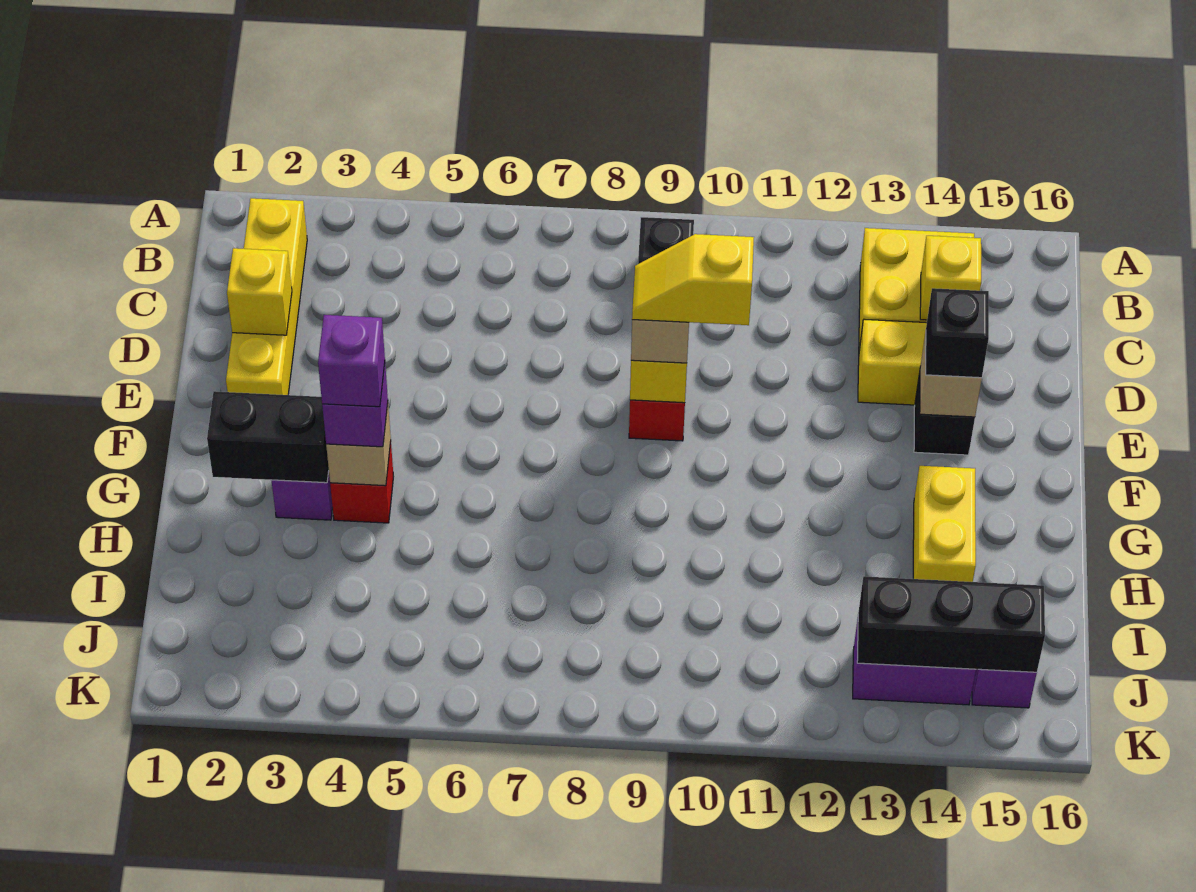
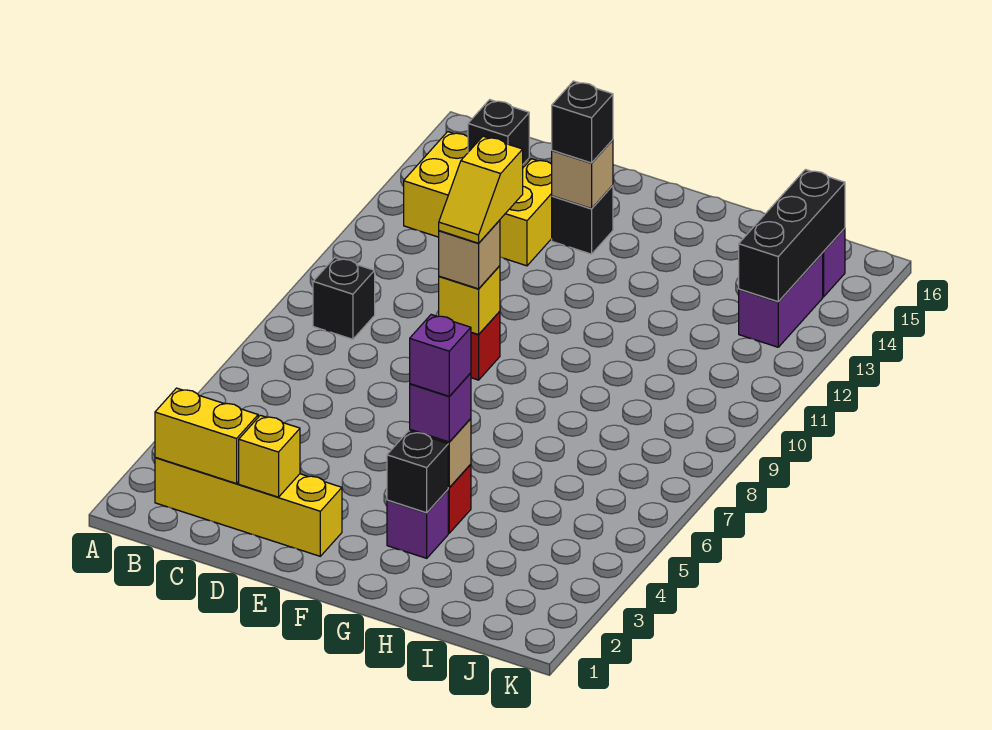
yellow brick C14 level 2 -> black brick C14 level 2
black brick G2:G3 level 2 -> black brick G3 level 2
yellow brick G14:H14 level 1 -> yellow brick B2:C2 level 2

